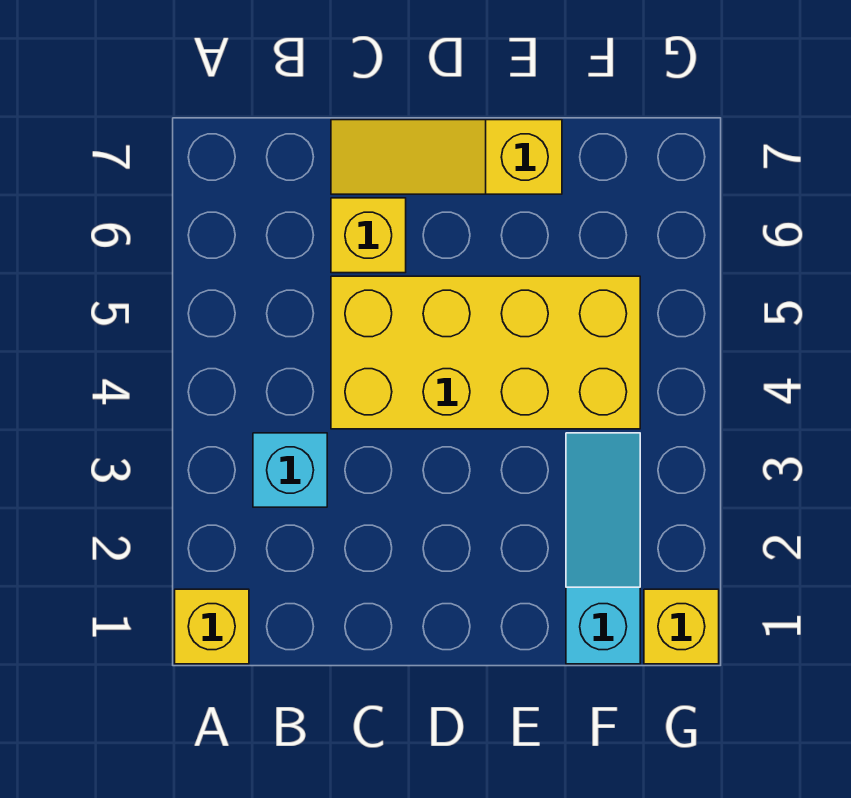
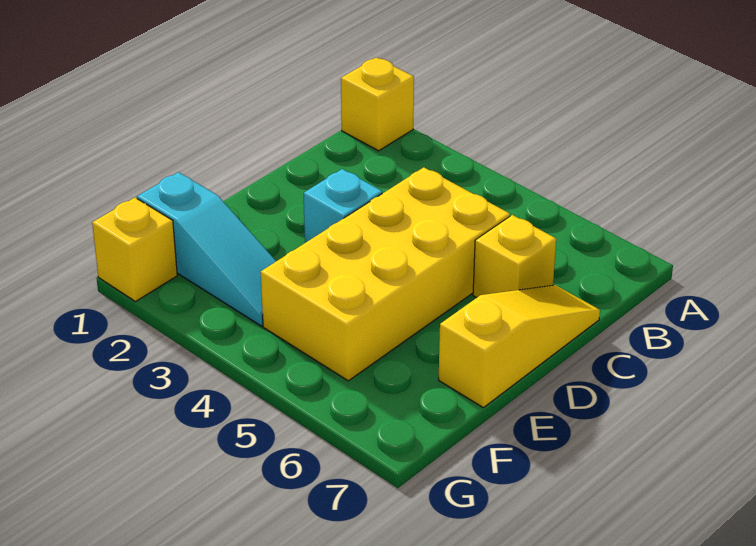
cyan brick B3 level 1 -> cyan brick D3 level 1

